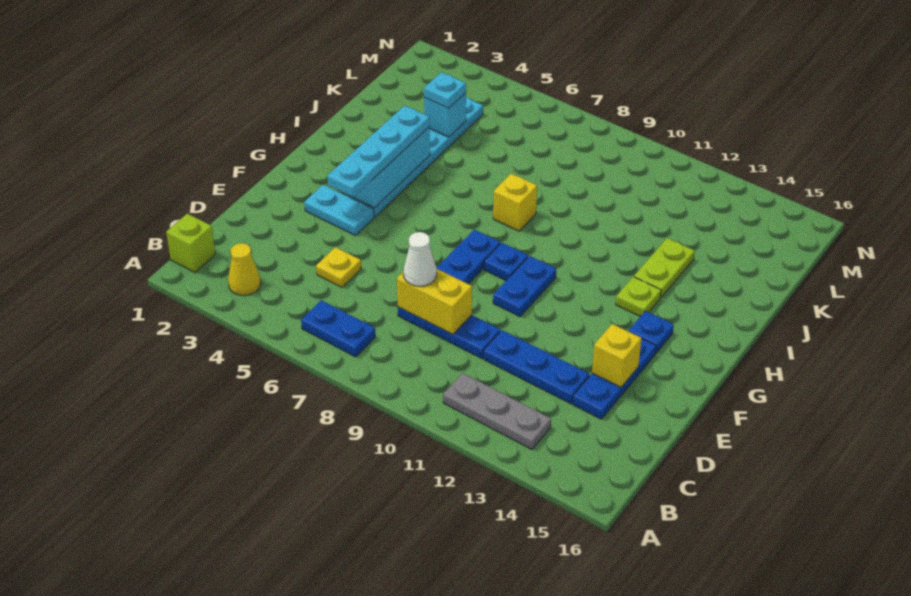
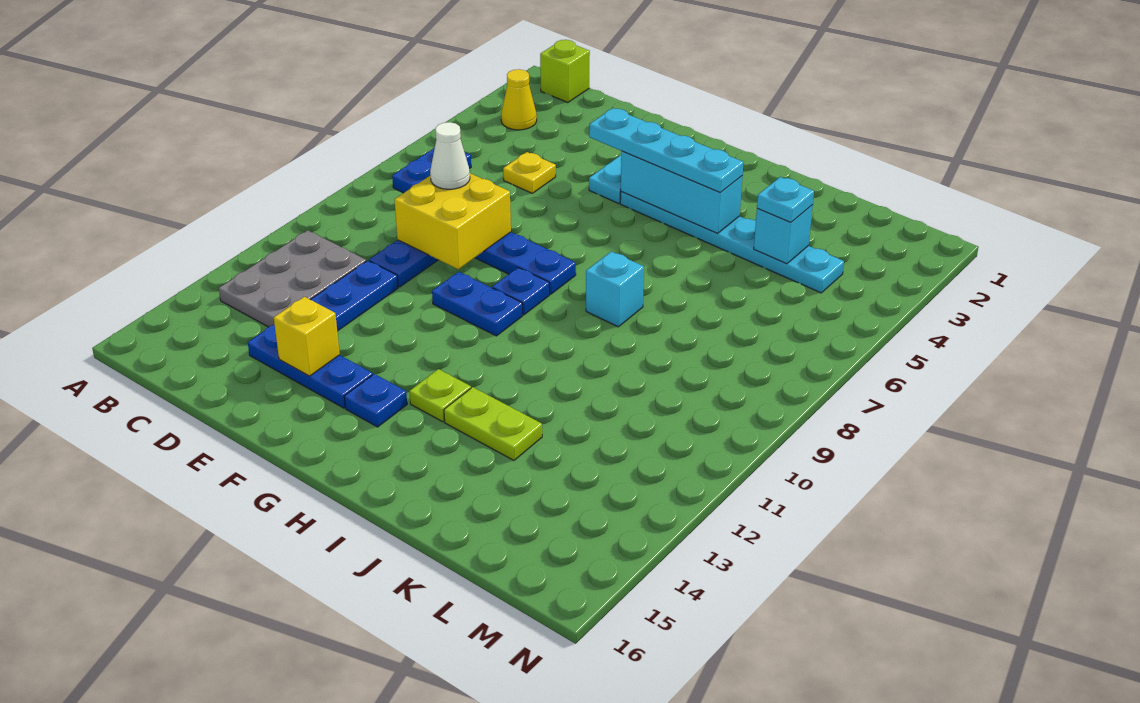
grey plate B11:B13 level 1 -> grey plate B11:C13 level 1
yellow brick D8:D9 level 2 -> yellow brick D8:E9 level 2
yellow brick I8 level 1 -> cyan brick I8 level 1

